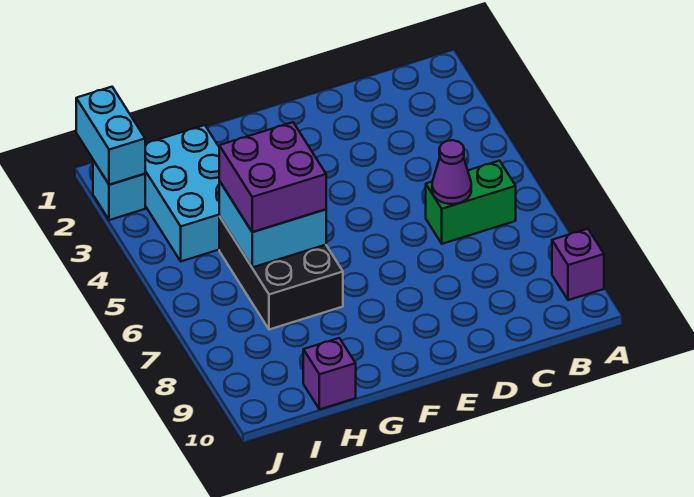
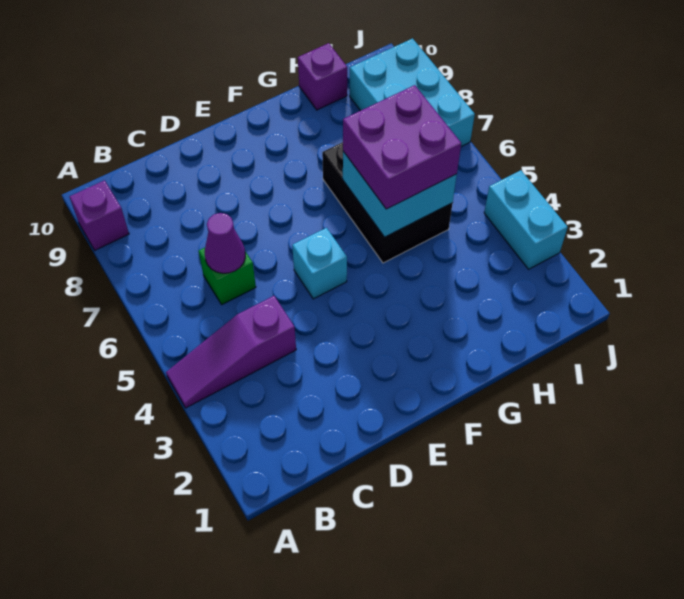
none -> purple slope A4:C4 level 1 top C
green brick B6:C6 level 1 -> green brick C6 level 1
cyan brick H2:I4 level 1 -> cyan brick I7:J9 level 1
cyan brick J1:J2 level 2 -> cyan brick J3:J4 level 1
cyan brick J2 level 1 -> cyan brick E5 level 1

